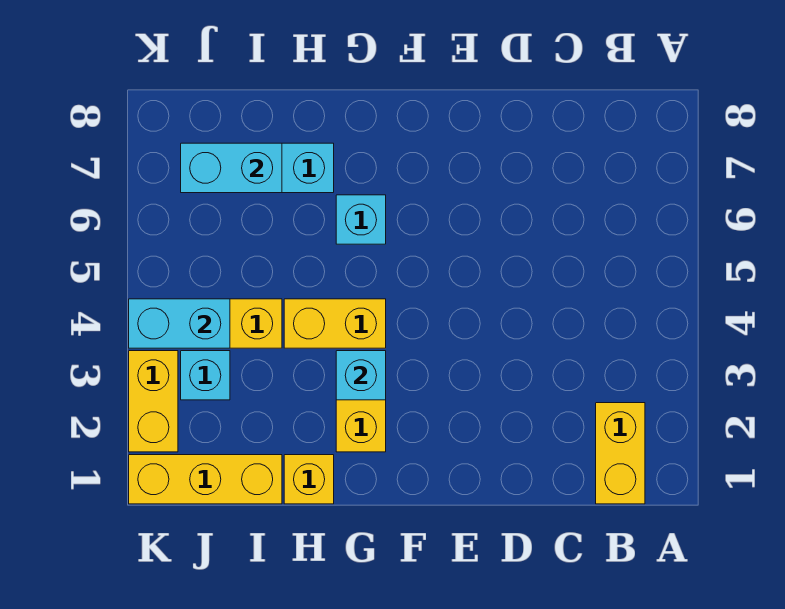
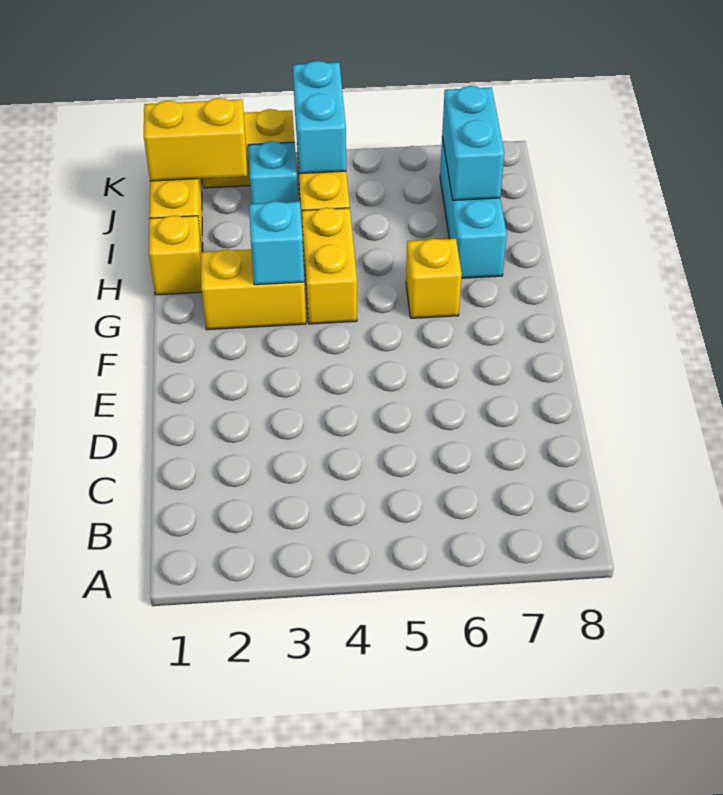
yellow brick B1:B2 level 1 -> yellow brick J1:J2 level 2
cyan brick G6 level 1 -> yellow brick G6 level 1

